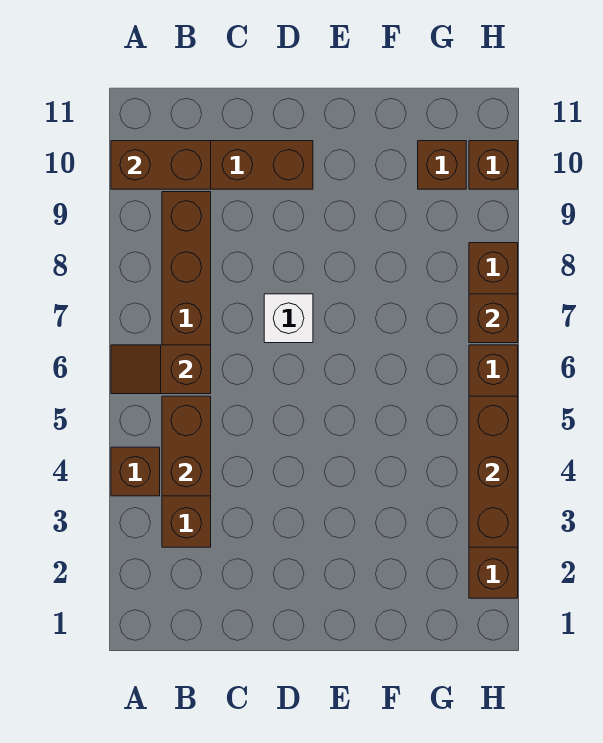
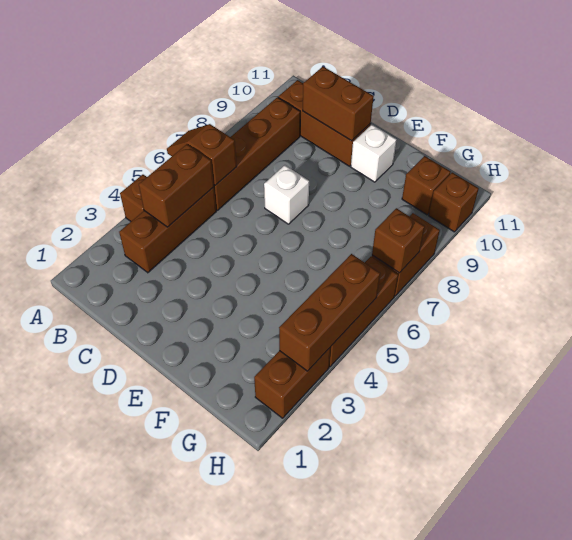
brown brick A10:B10 level 2 -> brown brick C10:D10 level 2
none -> white brick E10 level 1

